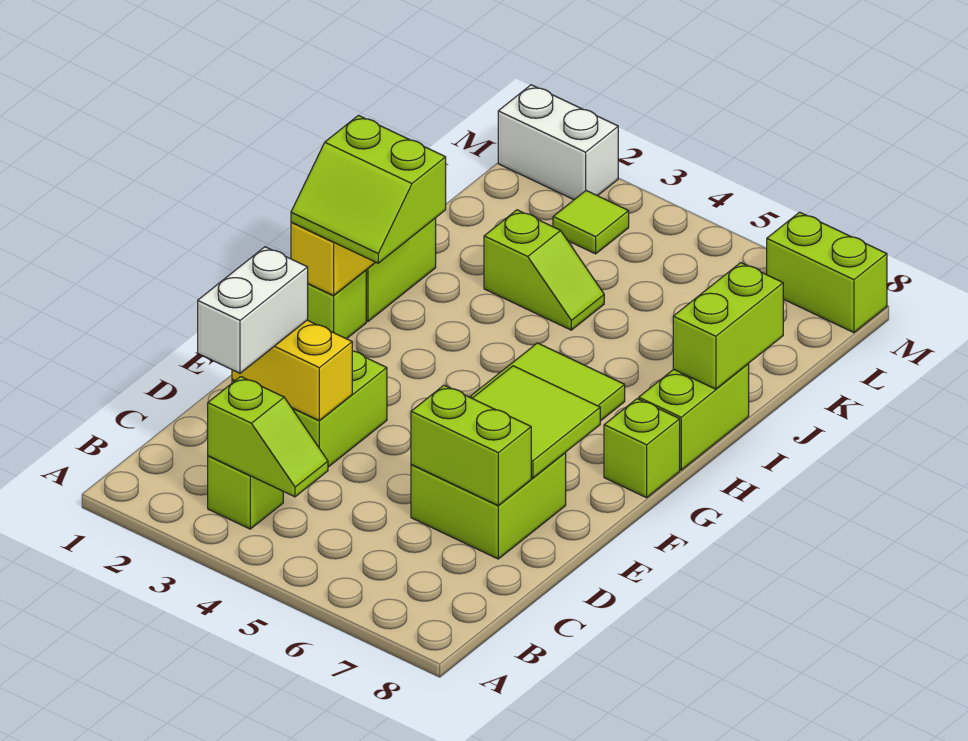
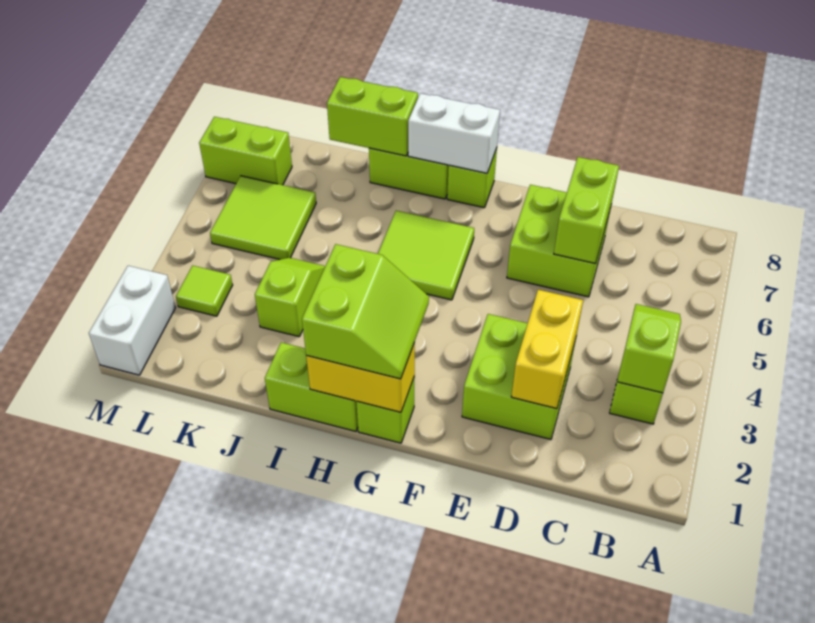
white brick C2:D2 level 3 -> white brick G8:H8 level 2
lime tile E6:F7 level 2 -> lime tile K5:L6 level 1
lime brick M7:M8 level 1 -> lime brick L7:M7 level 1

